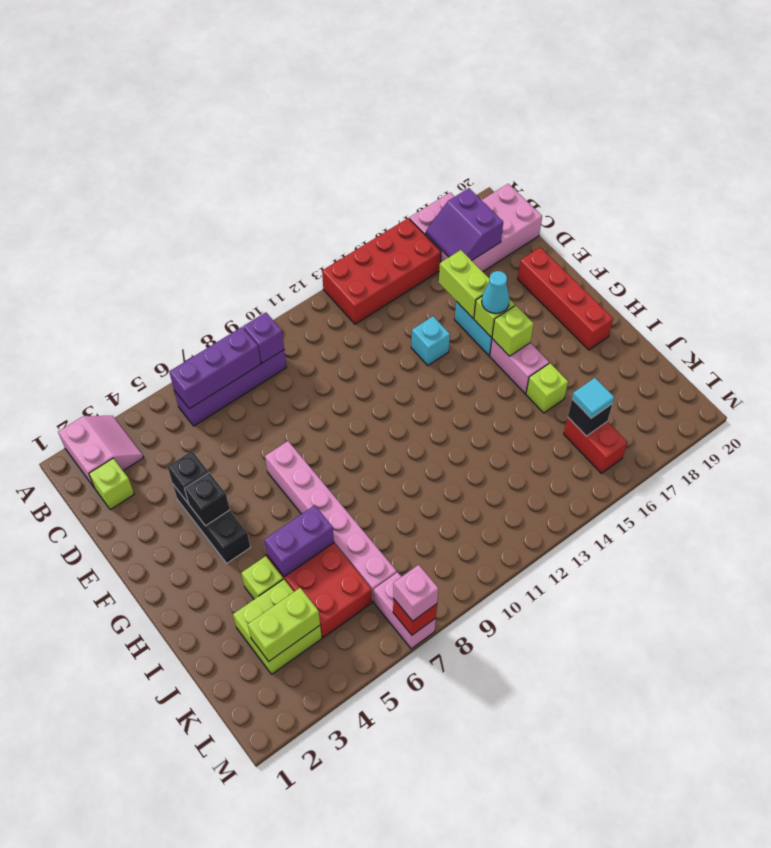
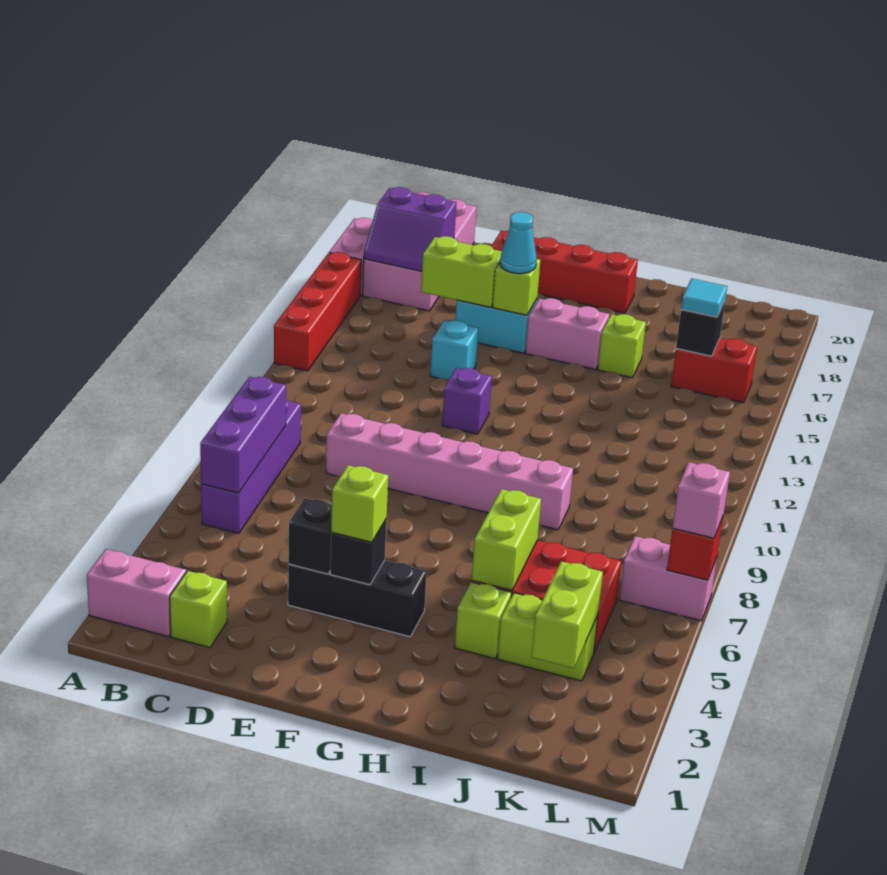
red brick A13:B16 level 1 -> red brick A13:A16 level 1
purple brick B9 level 2 -> purple brick F12 level 1
pink brick F7:K7 level 1 -> pink brick D9:I9 level 1
lime brick G16 level 2 -> lime brick F4 level 3
purple brick I5:I6 level 2 -> lime brick I5:I6 level 2
lime brick J3:K4 level 1 -> lime brick J4:K4 level 1

